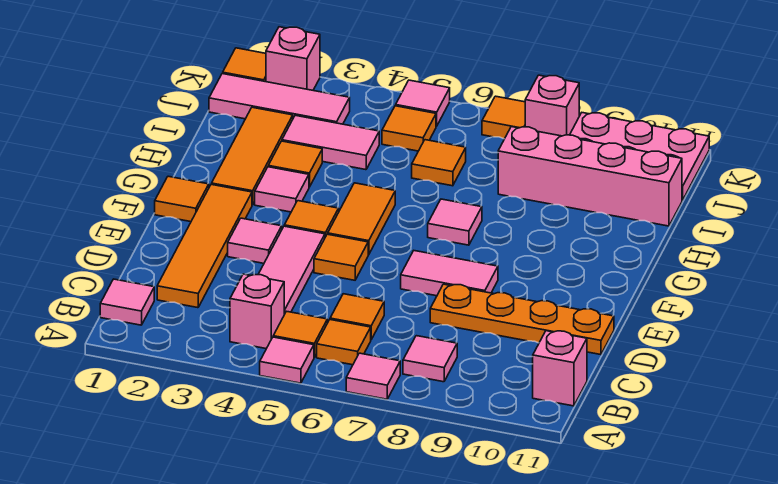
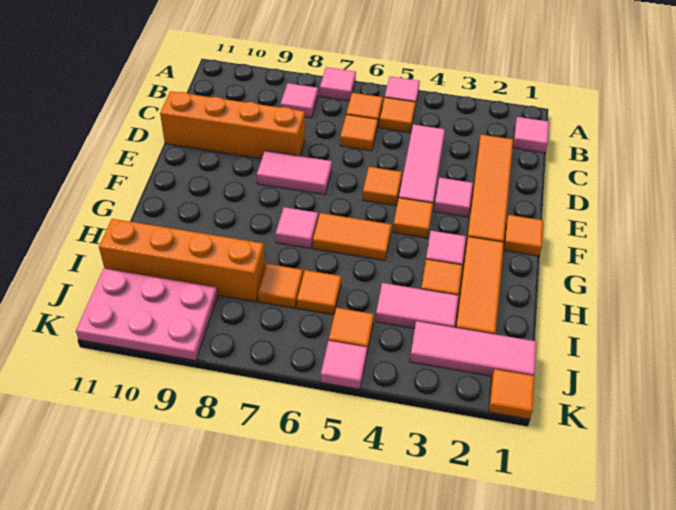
pink brick B4 level 1 -> none
pink brick B11 level 1 -> none
orange plate D8:D11 level 1 -> orange brick D8:D11 level 1
orange tile F5:G5 level 1 -> orange tile G5:G6 level 1
pink brick I8:I11 level 1 -> orange brick I8:I11 level 1
pink brick K2 level 1 -> none
orange tile K7 level 1 -> orange tile I7 level 1
pink brick K8 level 1 -> none

